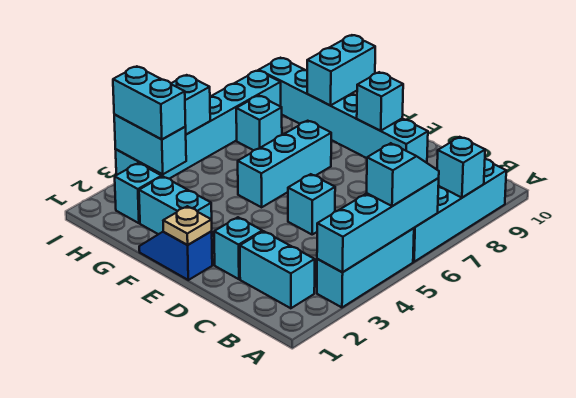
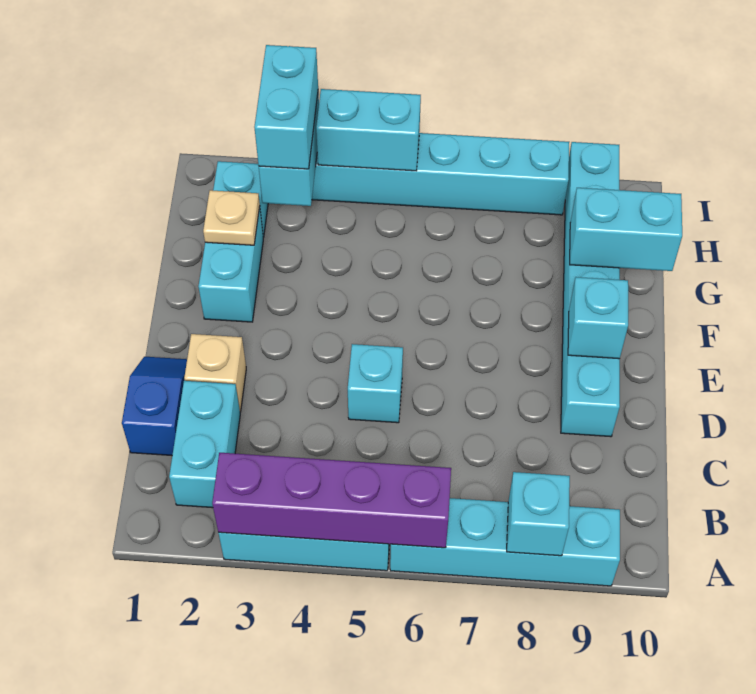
cyan brick A3:A6 level 2 -> purple brick A3:A6 level 2
cyan slope A5:A6 level 3 top 5 -> none
cyan brick D2 level 1 -> tan brick D2 level 1
blue slope E1:F1 level 1 top E -> blue slope C1:D1 level 1 top C
tan plate E1 level 2 -> tan plate G2 level 2
cyan brick F5:F7 level 1 -> none
cyan brick H7 level 1 -> none

